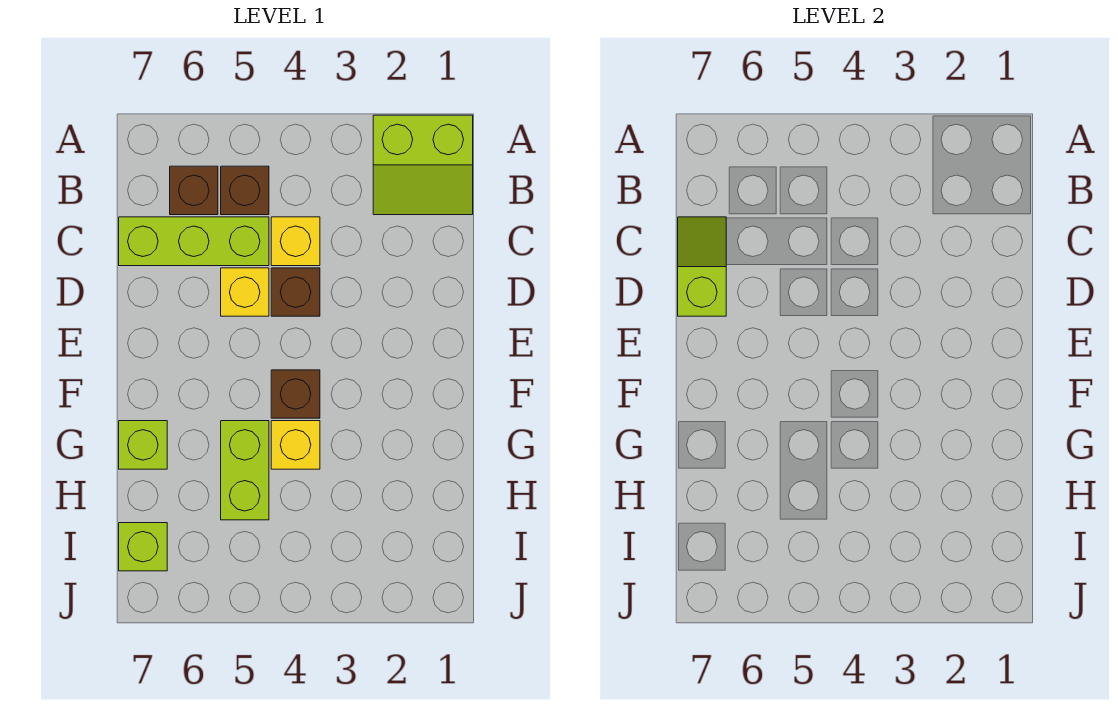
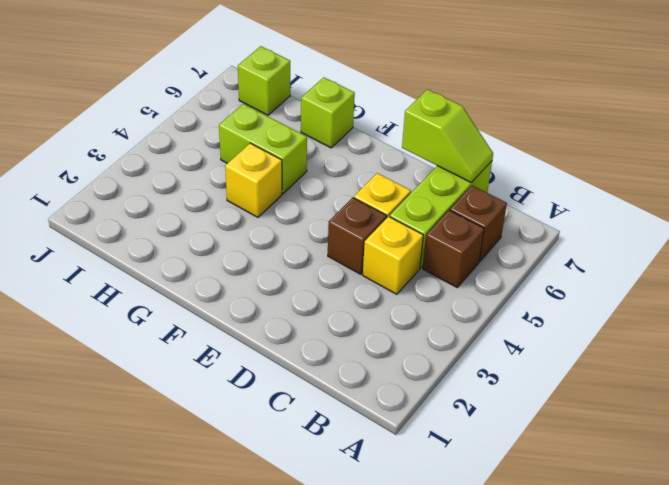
lime slope A1:B2 level 1 top A -> none
brown brick F4 level 1 -> none

